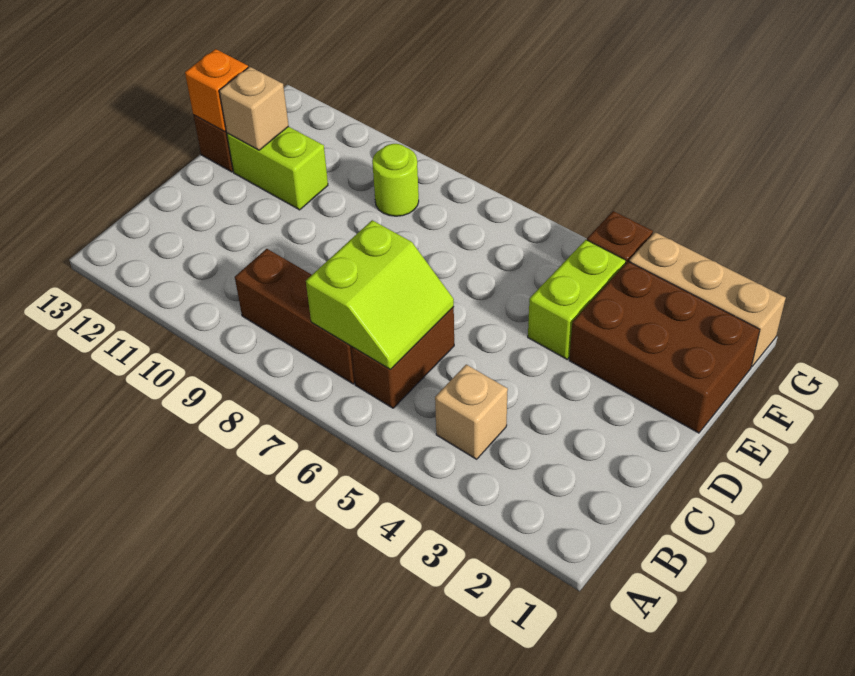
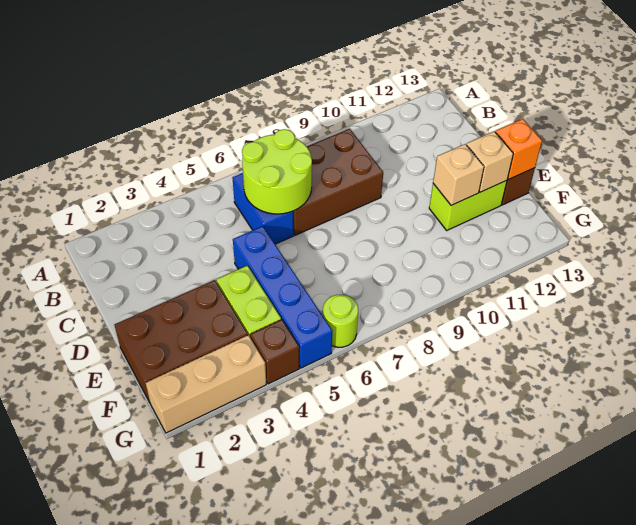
tan brick B4 level 1 -> tan brick E11 level 2
brown brick B6:C6 level 1 -> blue brick B6:C6 level 1
lime slope B6:C7 level 2 top 7 -> lime round brick B6:C7 level 2
brown brick B7:B9 level 1 -> brown brick B7:C9 level 1
none -> blue brick D5:G5 level 1
lime round brick F9 level 1 -> lime round brick G6 level 1

